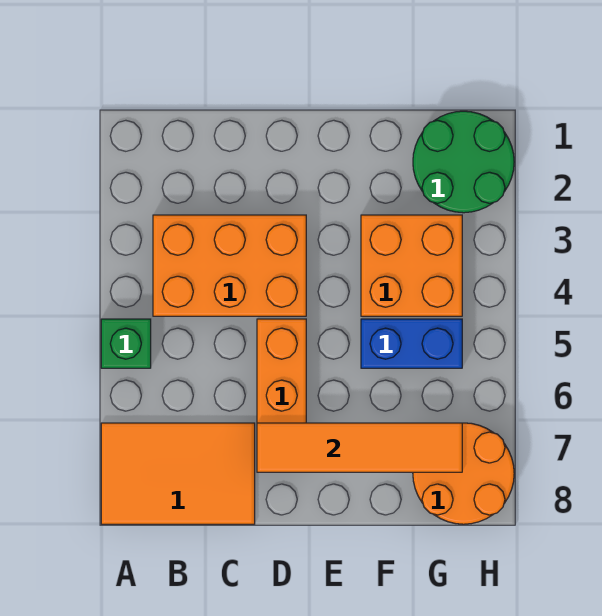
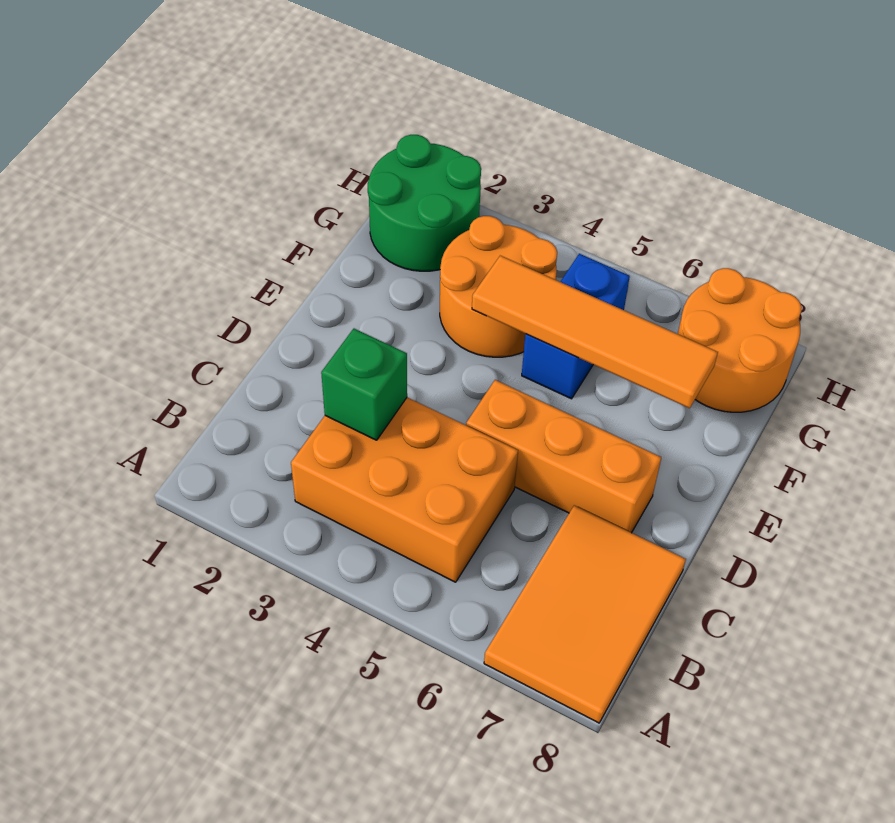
green brick A5 level 1 -> green brick C3 level 2
orange brick B3:D4 level 1 -> orange brick B3:C5 level 1
orange tile D7:G7 level 2 -> orange tile F4:F7 level 2
orange brick F3:G4 level 1 -> orange round brick F3:G4 level 1

